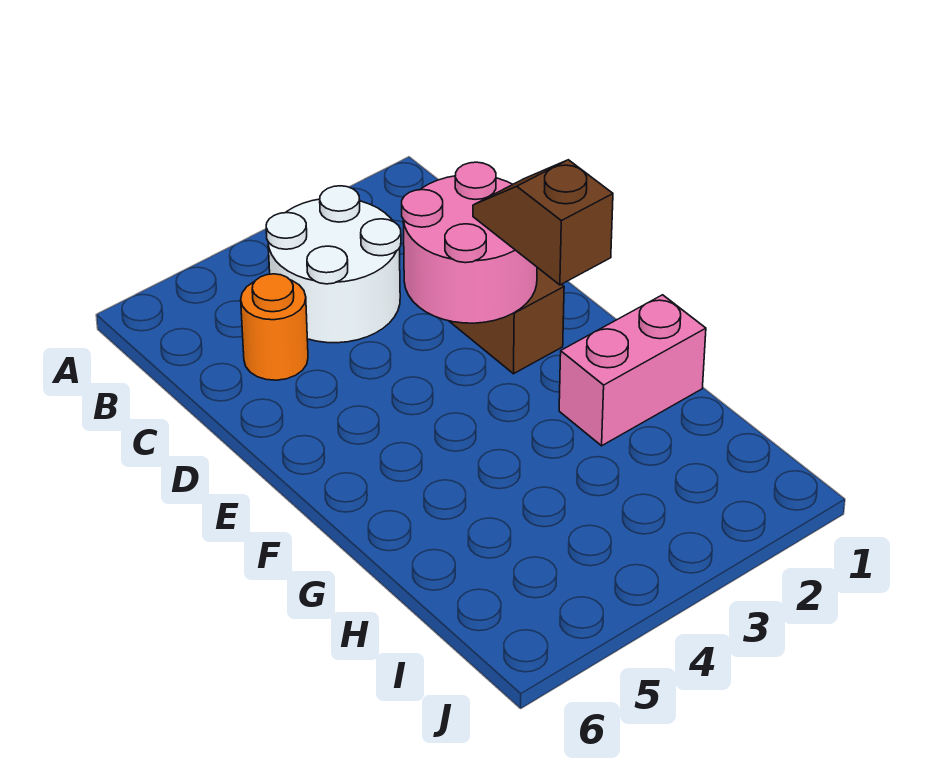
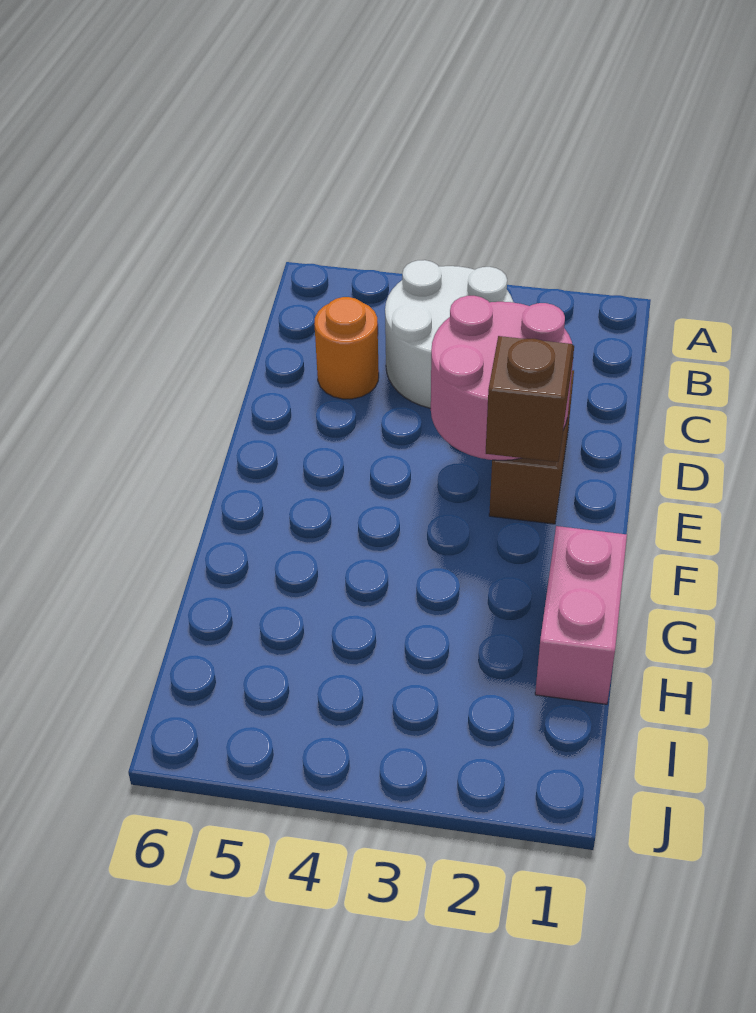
pink brick G1:G2 level 1 -> pink brick G1:H1 level 1

